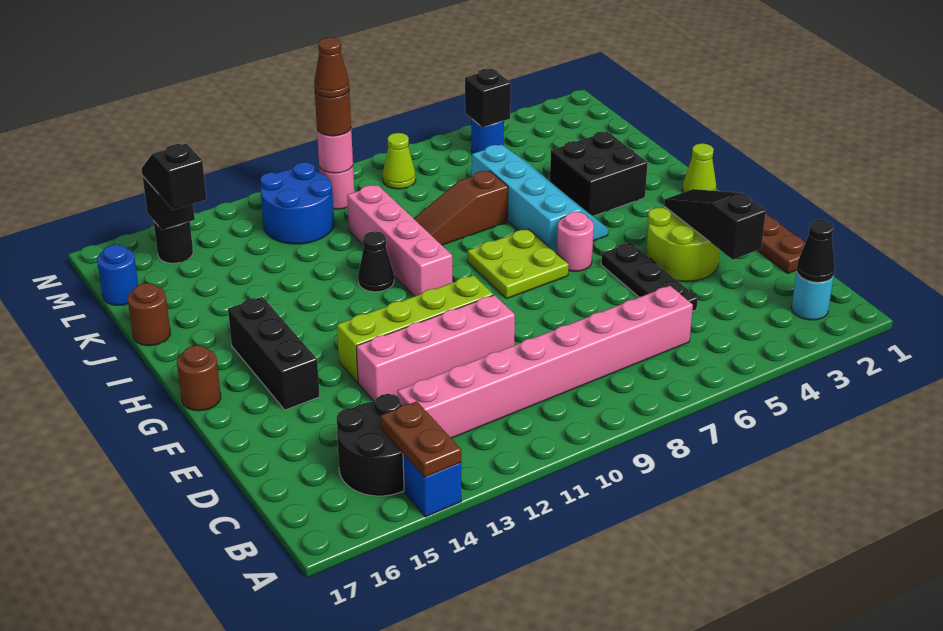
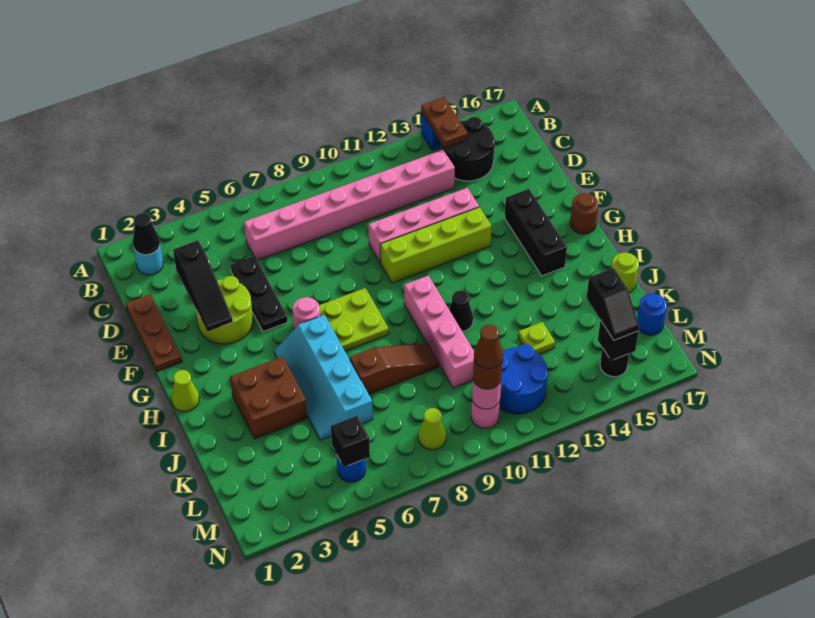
black brick I3:J4 level 1 -> brown brick I3:J4 level 1
brown round brick J17 level 1 -> lime round brick J17 level 1
none -> lime plate K13 level 1

